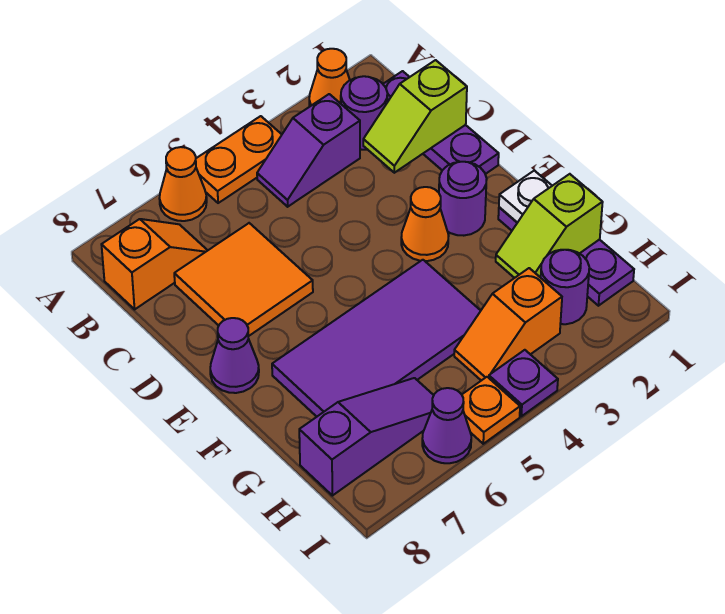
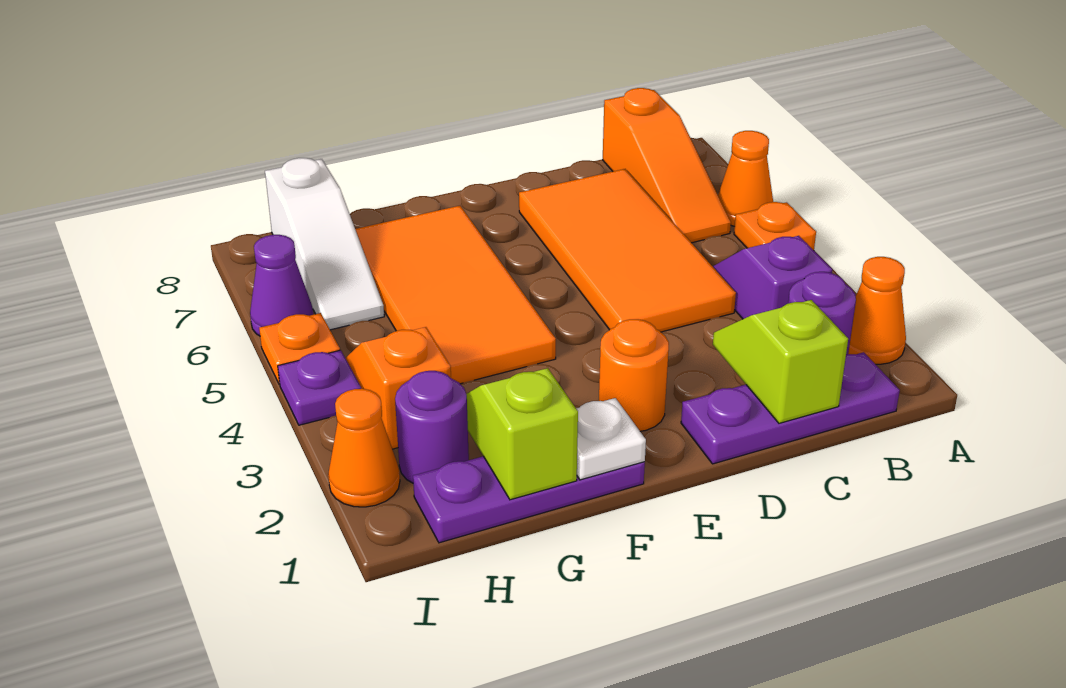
orange plate A4:A5 level 1 -> orange plate A5 level 1
orange slope B7:B8 level 1 top 8 -> orange slope B6:B8 level 1 top 8
orange tile C6:D7 level 1 -> orange tile C4:D7 level 1
purple round brick E2 level 1 -> orange round brick E2 level 1
orange cone E3 level 1 -> orange cone I2 level 1
purple cone E8 level 1 -> none
purple tile F4:G7 level 1 -> orange tile F4:G7 level 1
purple slope H6:H8 level 1 top 8 -> white slope H6:H8 level 1 top 8

